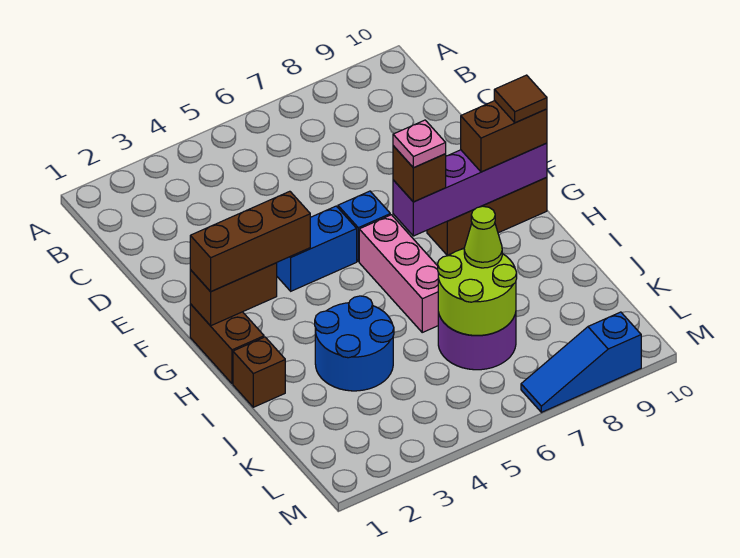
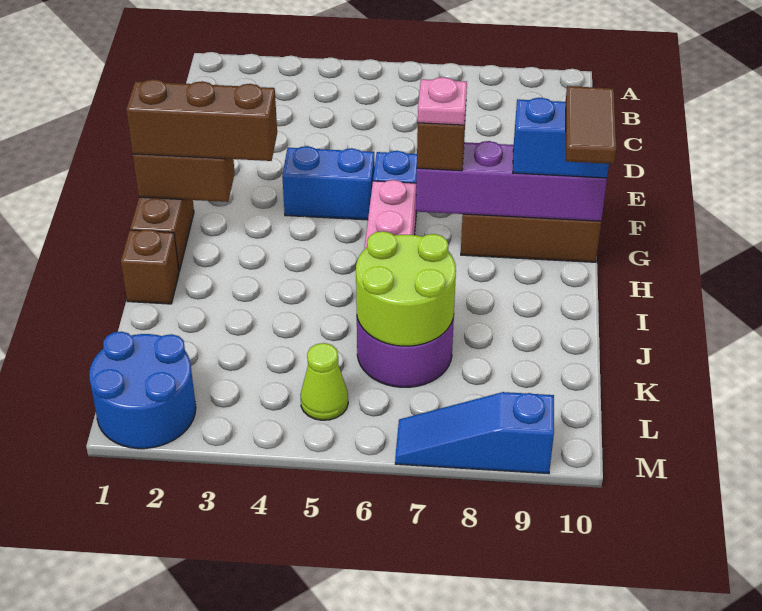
brown brick G9:G10 level 3 -> blue brick G9:G10 level 3
brown tile G10 level 4 -> brown tile G10:H10 level 4
blue round brick I3:J4 level 1 -> blue round brick L1:M2 level 1
lime cone J7 level 3 -> lime cone L5 level 1

